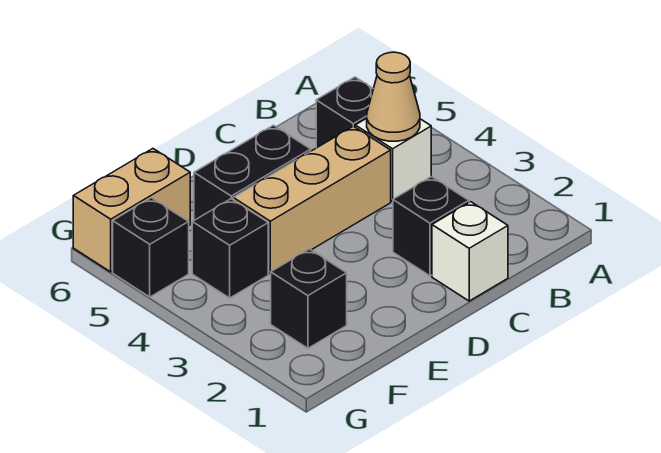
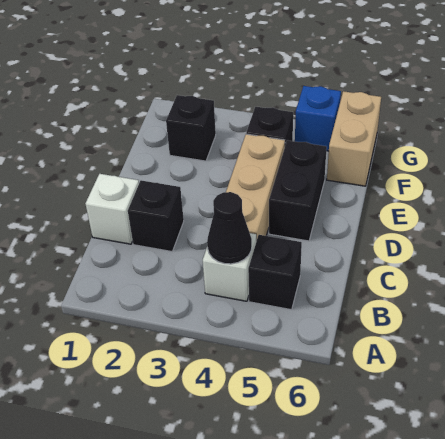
tan cone B4 level 2 -> black cone B4 level 2
black brick G5 level 1 -> blue brick G5 level 1

